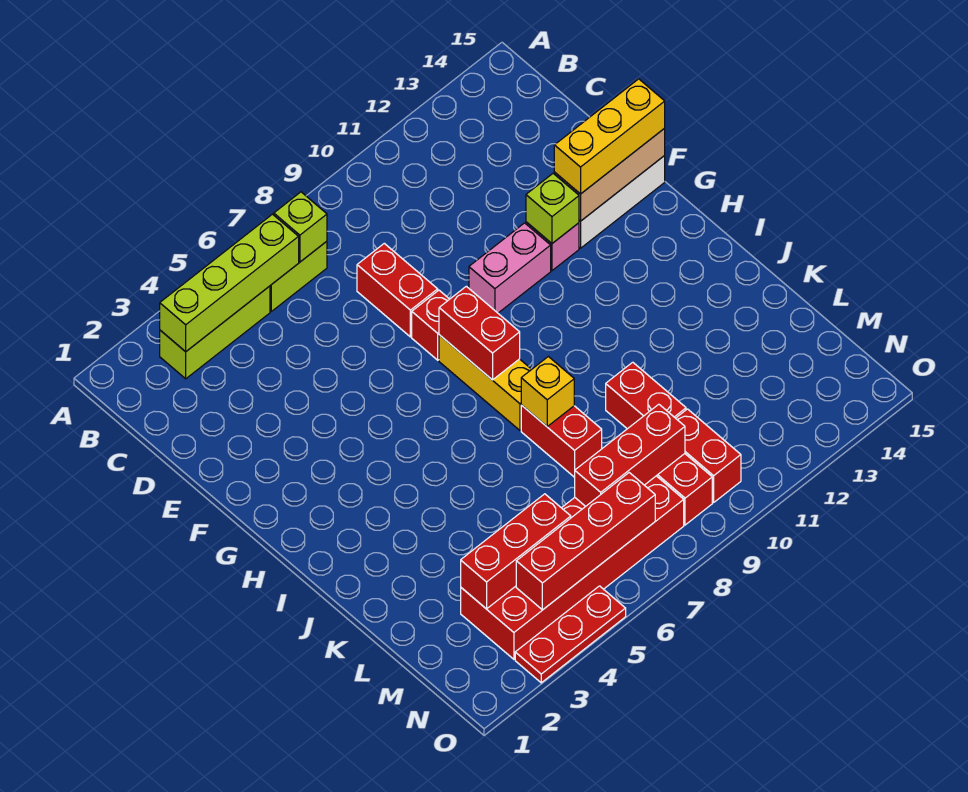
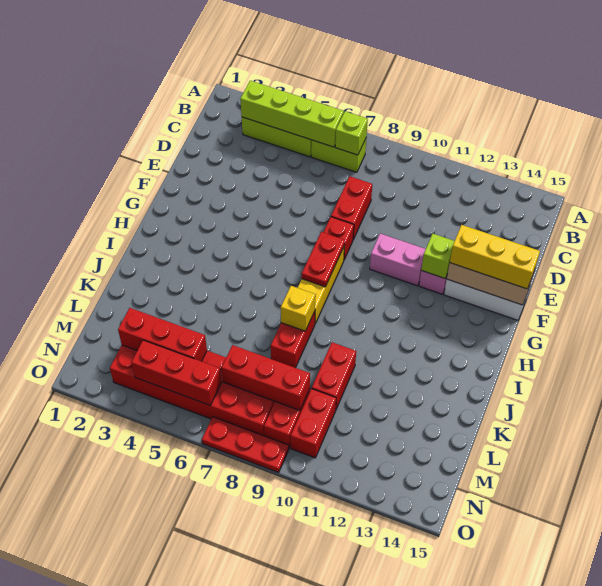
red brick G8:H8 level 2 -> red plate G8:H8 level 2
red brick N4:N7 level 2 -> red brick N4:N6 level 2
red plate O3:O5 level 1 -> red plate O7:O9 level 1

